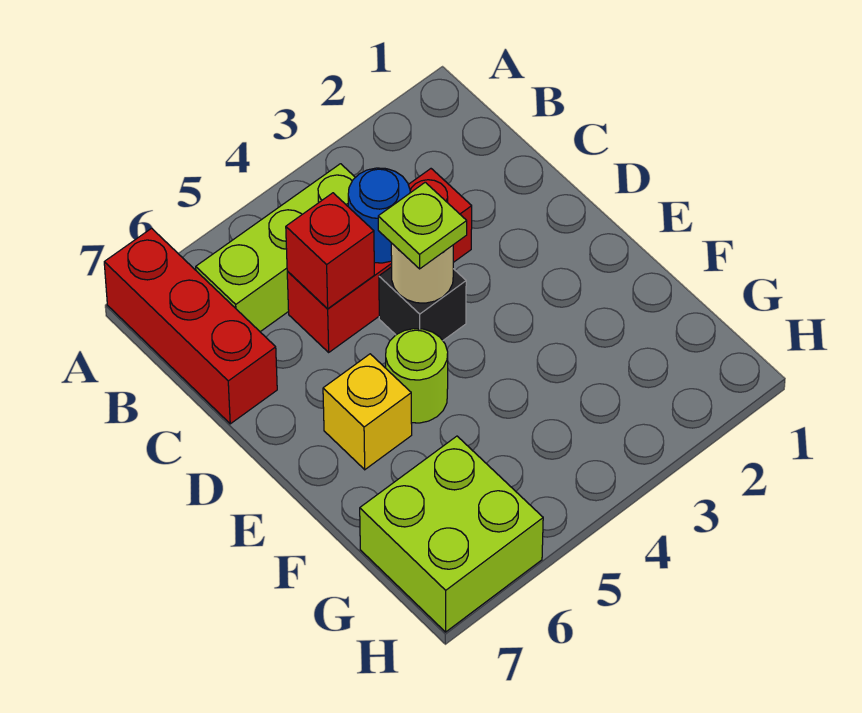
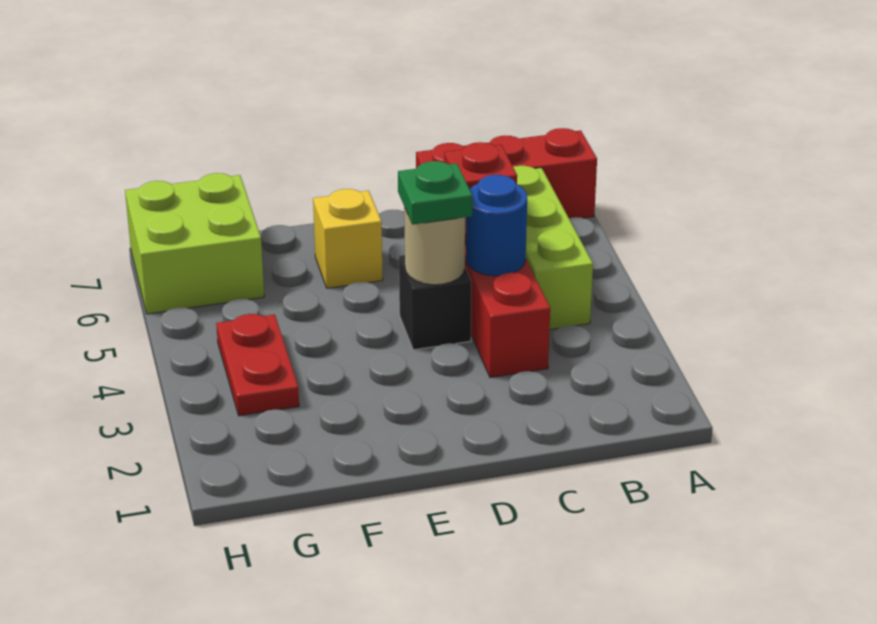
lime plate D4 level 3 -> green plate D4 level 3
lime round brick E5 level 1 -> none
none -> red plate G3:G4 level 1

